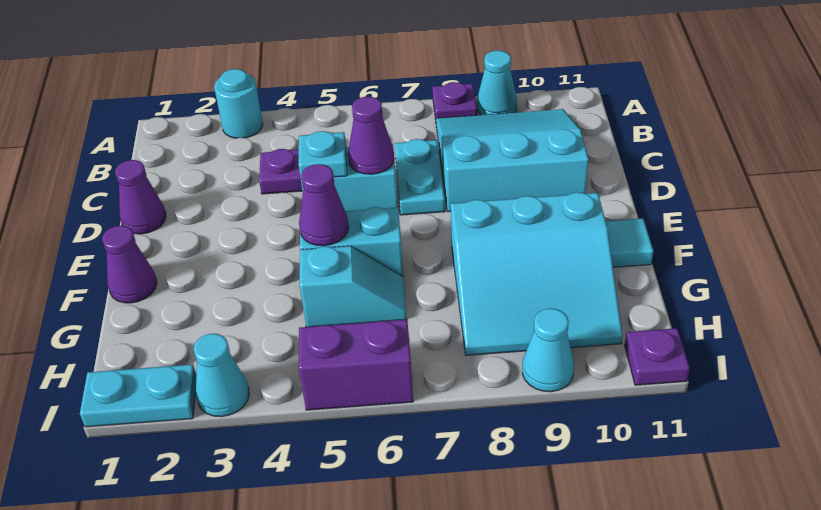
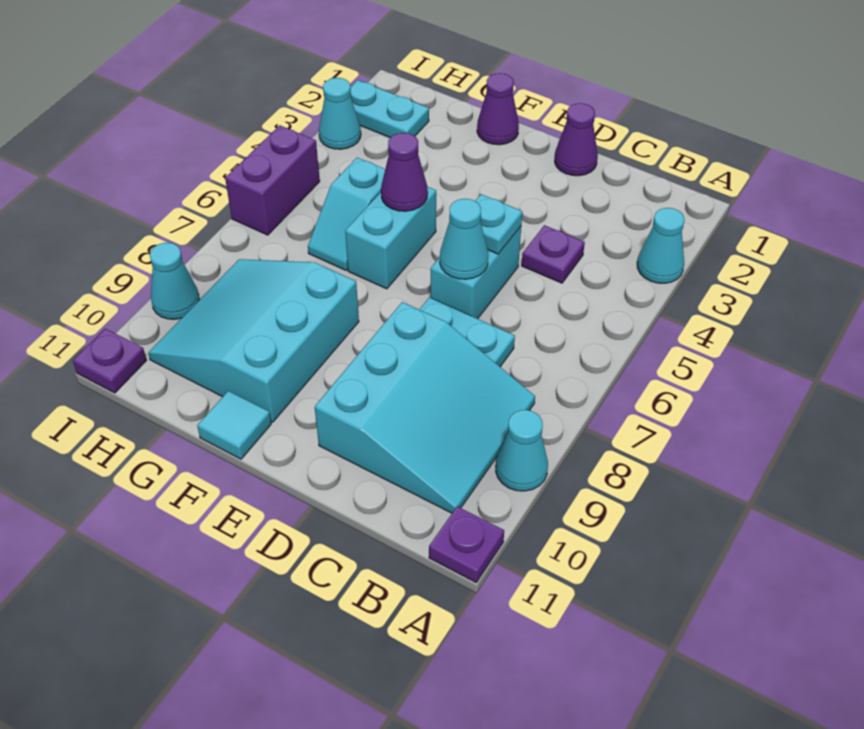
cyan round brick A3 level 1 -> cyan cone A3 level 1
purple plate A8 level 1 -> purple plate A11 level 1
purple cone D6 level 2 -> cyan cone D6 level 2
cyan plate I1:I2 level 1 -> cyan plate H2:I2 level 1

